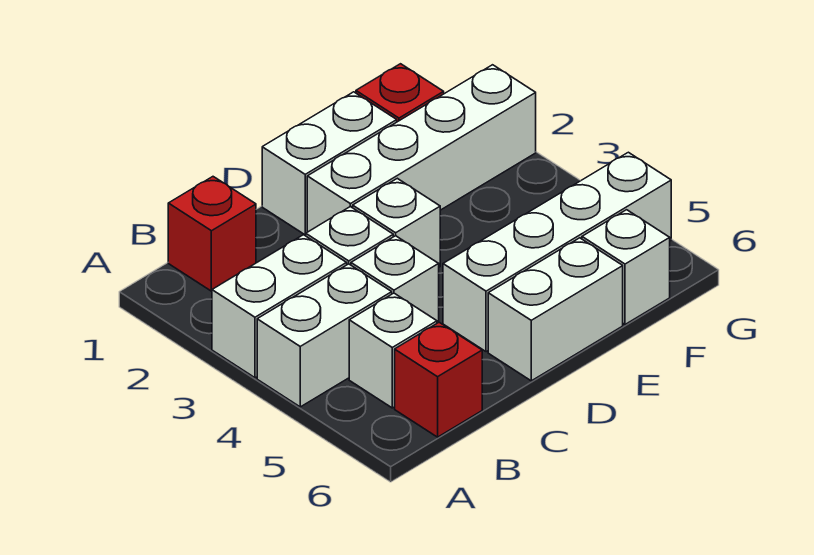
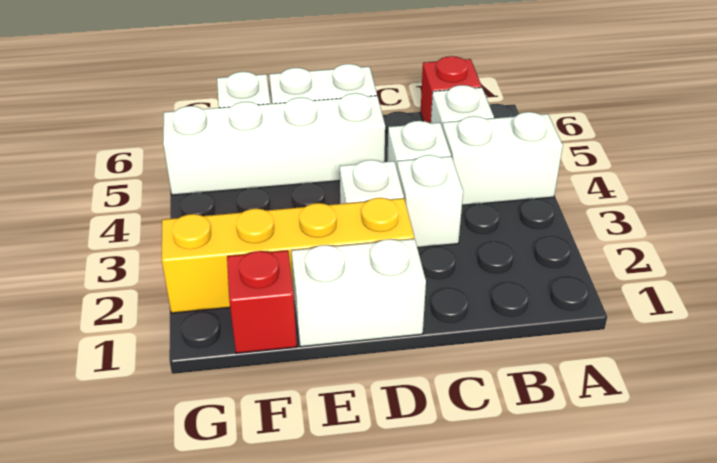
white brick A3:B3 level 1 -> none
red brick B1 level 1 -> none
white brick D2:G2 level 1 -> yellow brick D2:G2 level 1

